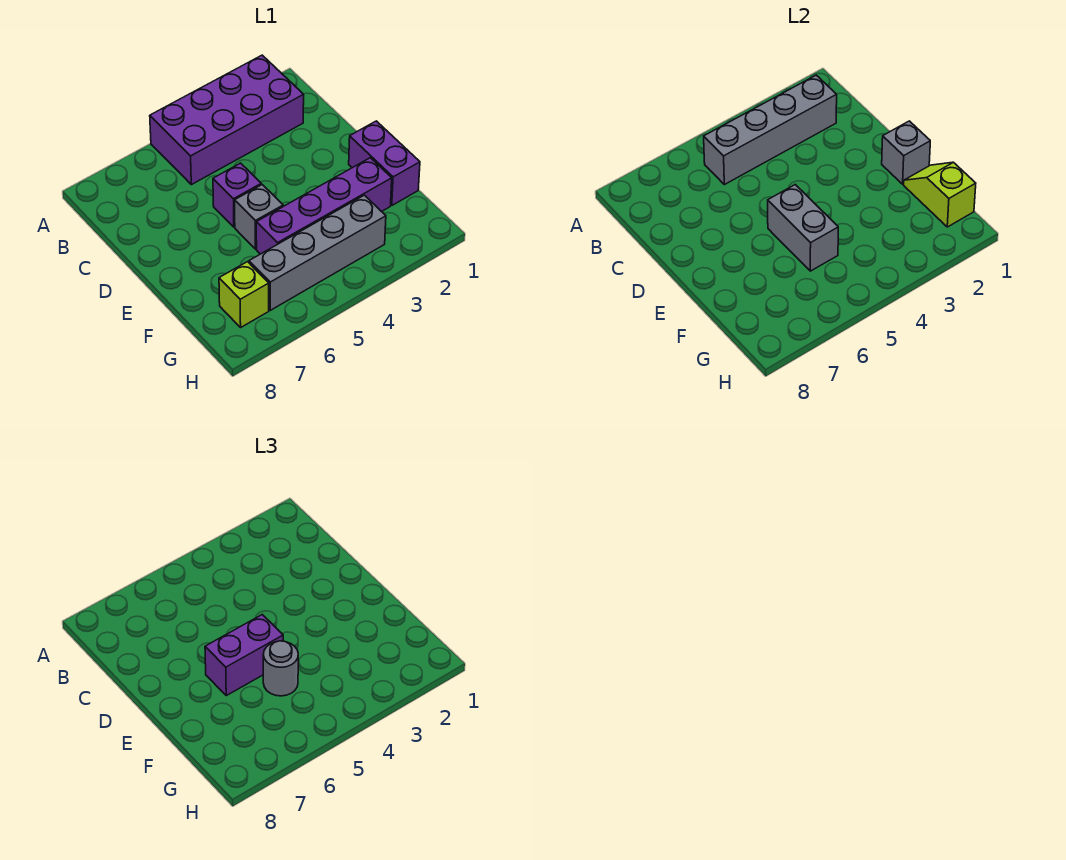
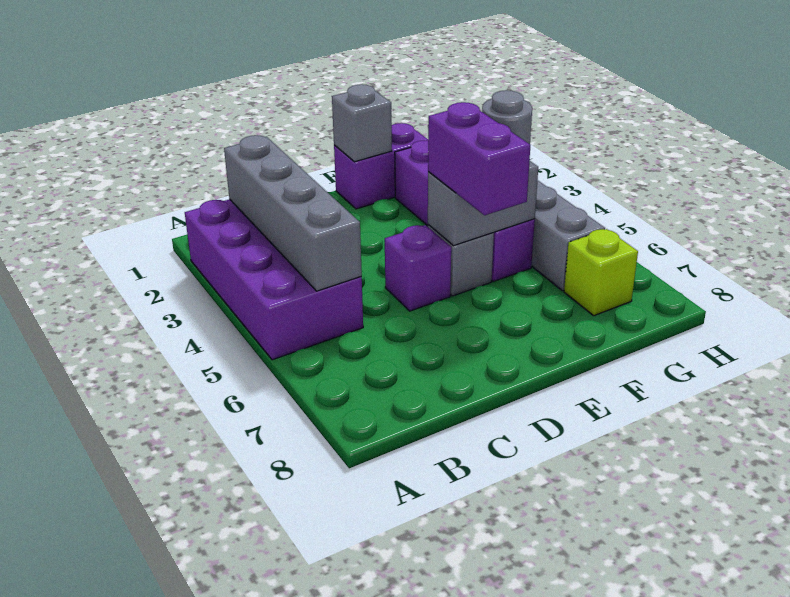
lime slope F1:G1 level 2 top G -> none

